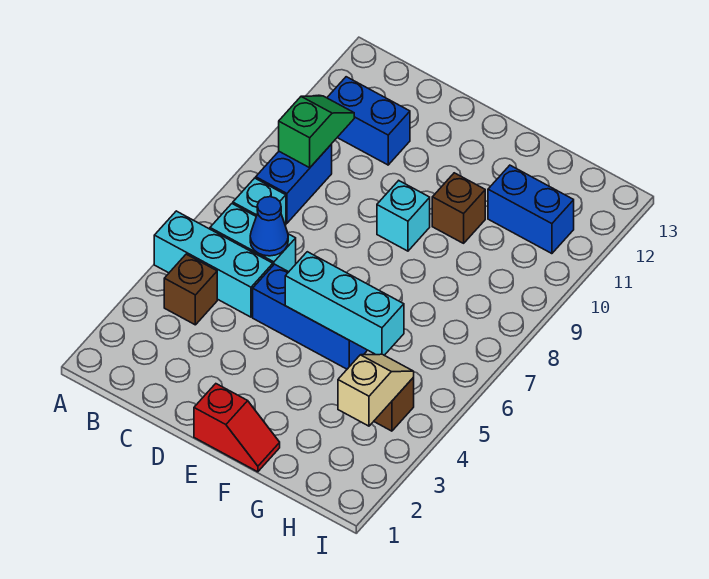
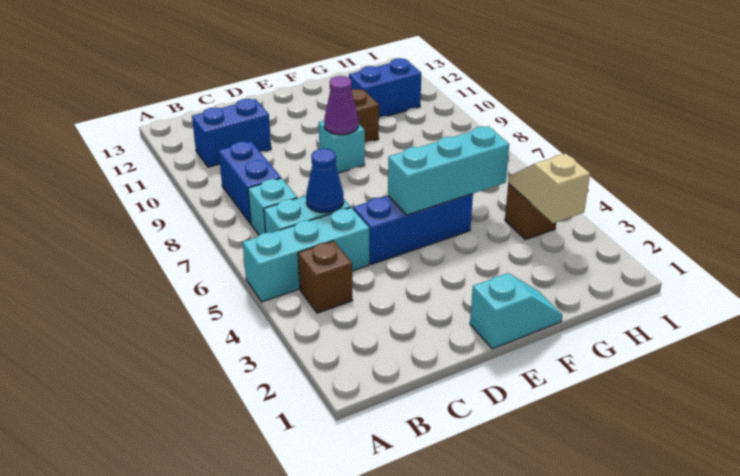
green slope B9:B10 level 2 top 9 -> none
red slope E1:F1 level 1 top E -> cyan slope E1:F1 level 1 top E
none -> purple cone E9 level 2

